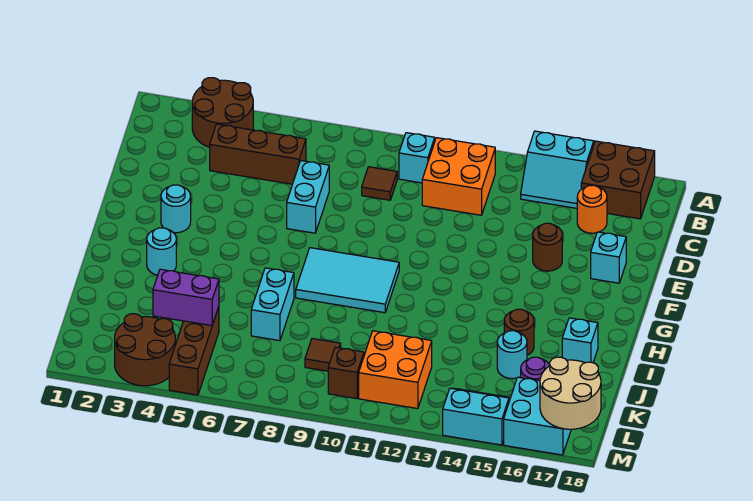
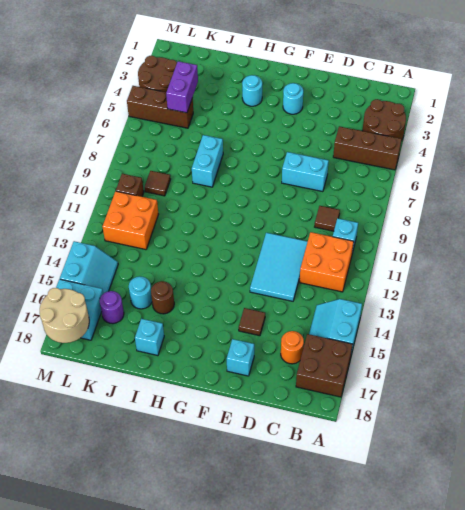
brown brick C4:C6 level 1 -> brown brick A5:C5 level 1
brown round brick E15 level 1 -> brown tile E15 level 1
cyan tile G8:H10 level 1 -> cyan tile D11:E13 level 1
cyan brick I7:J7 level 1 -> cyan brick I7:I8 level 1

